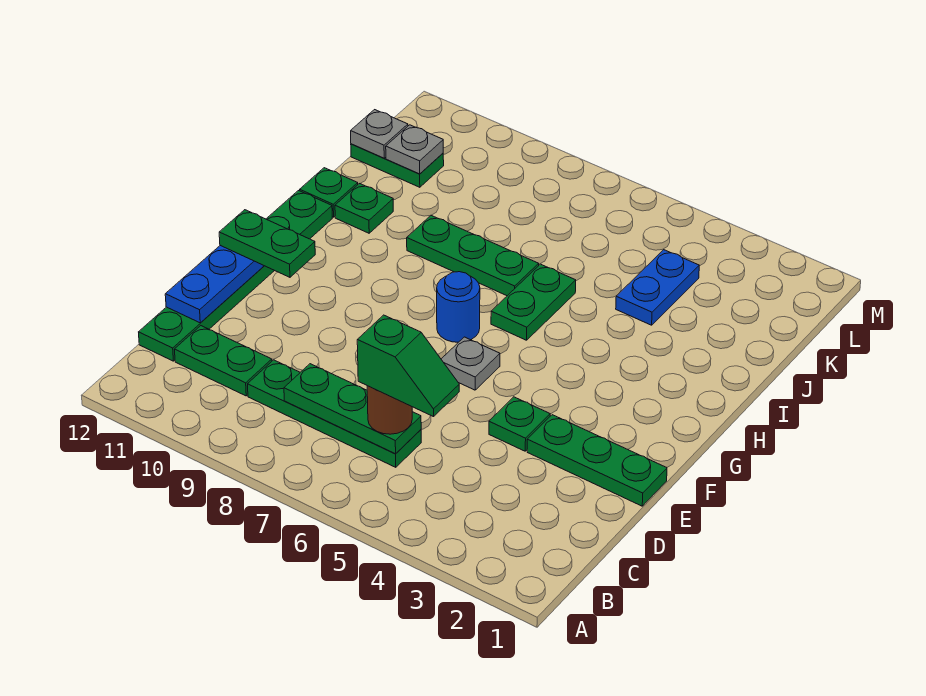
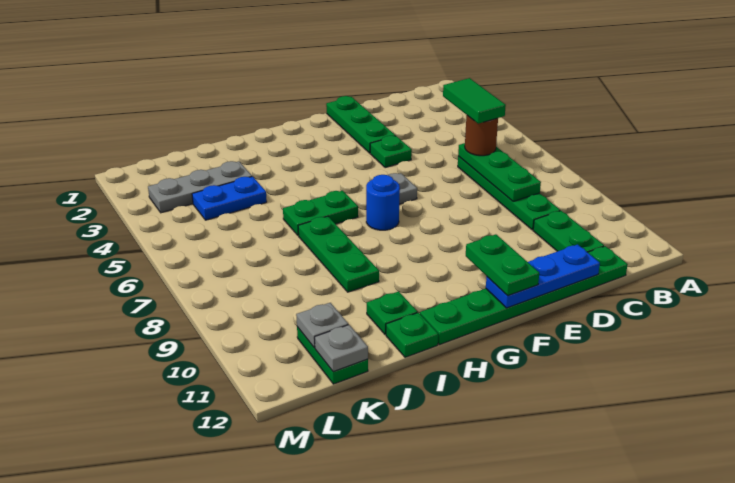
green slope C5:C6 level 4 top 6 -> green tile C5:C6 level 4
none -> grey plate J3:L3 level 1

